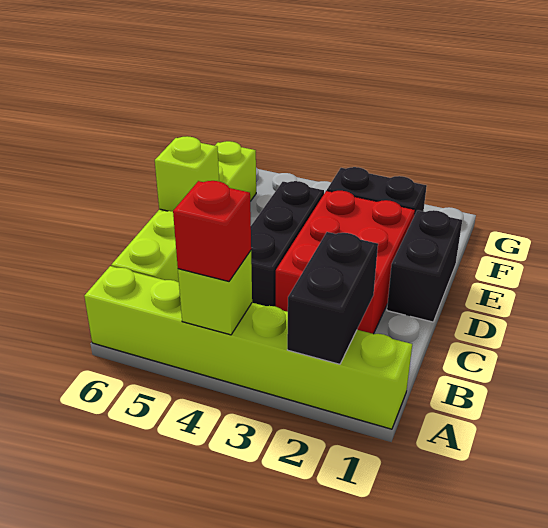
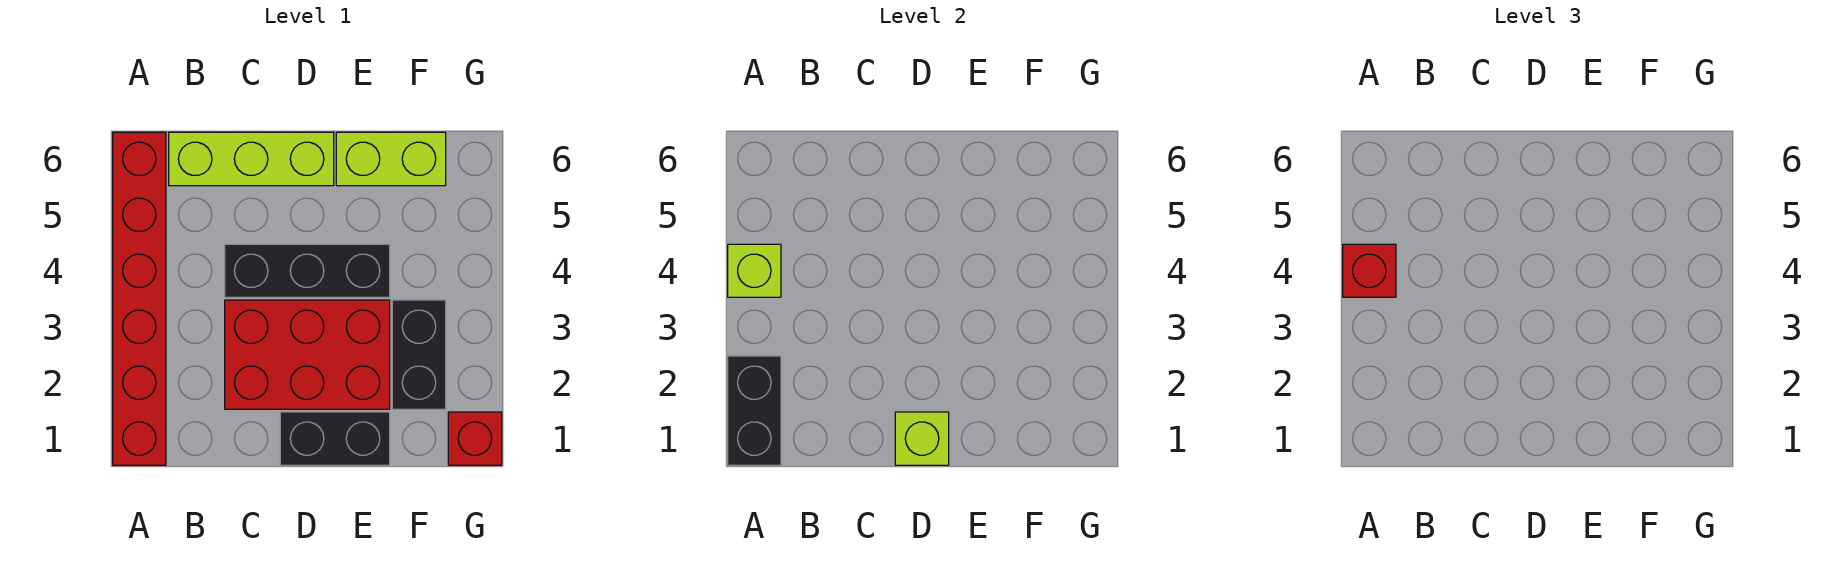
lime brick A1:A6 level 1 -> red brick A1:A6 level 1
black brick A2:B2 level 2 -> black brick A1:A2 level 2
lime brick D6 level 2 -> lime brick D1 level 2
none -> red brick G1 level 1

